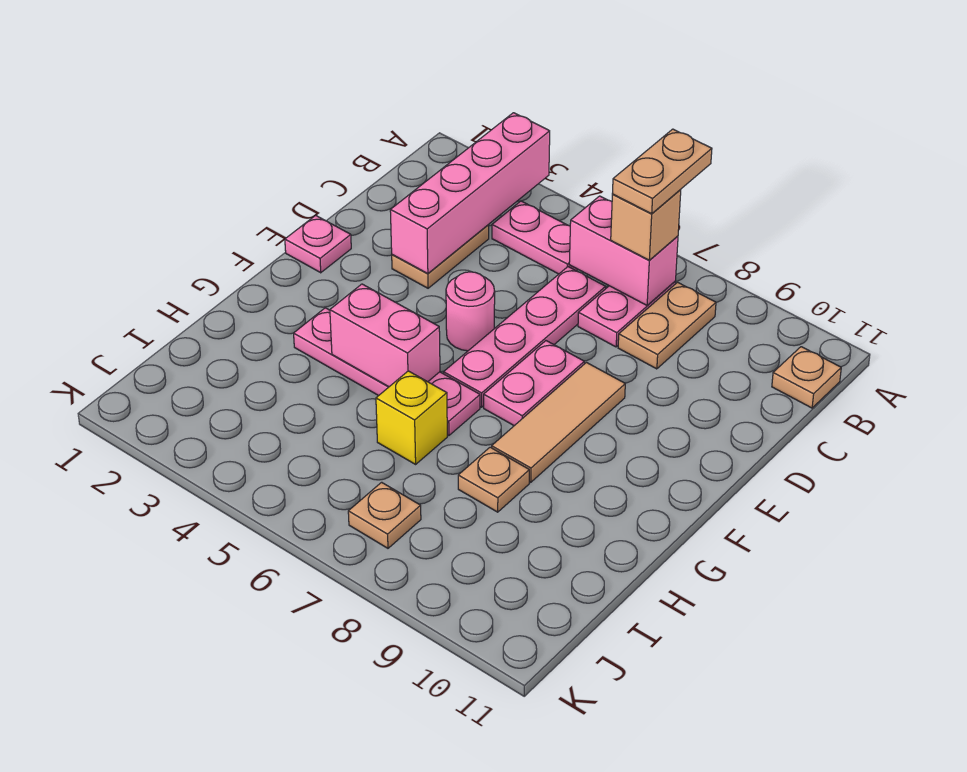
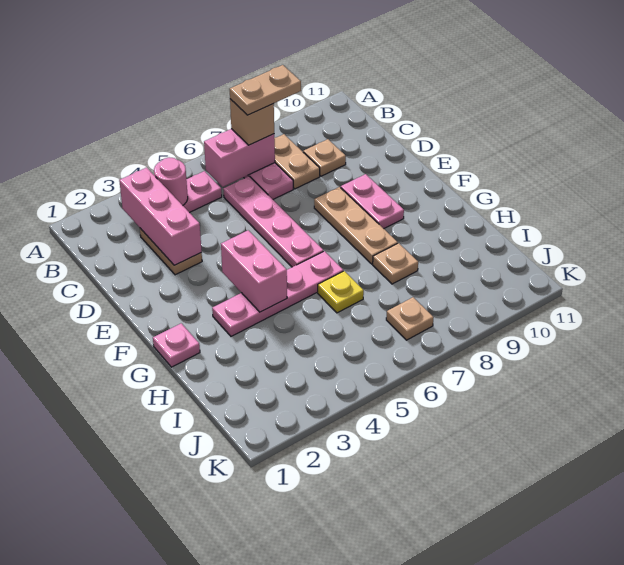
pink brick A3:D3 level 2 -> pink brick B3:D3 level 2
tan plate A7:B7 level 4 -> tan plate B7:B8 level 4
tan plate B11 level 1 -> tan plate C9 level 1
pink plate E1 level 1 -> pink plate G1 level 1
pink round brick E5 level 1 -> pink round brick B4 level 2
pink plate E7:F7 level 1 -> pink plate E9:F9 level 1
tan tile E8:G8 level 1 -> tan plate E8:G8 level 1
pink brick G4:G5 level 2 -> pink brick F4:G4 level 2
yellow brick H6 level 1 -> yellow plate H6 level 1

